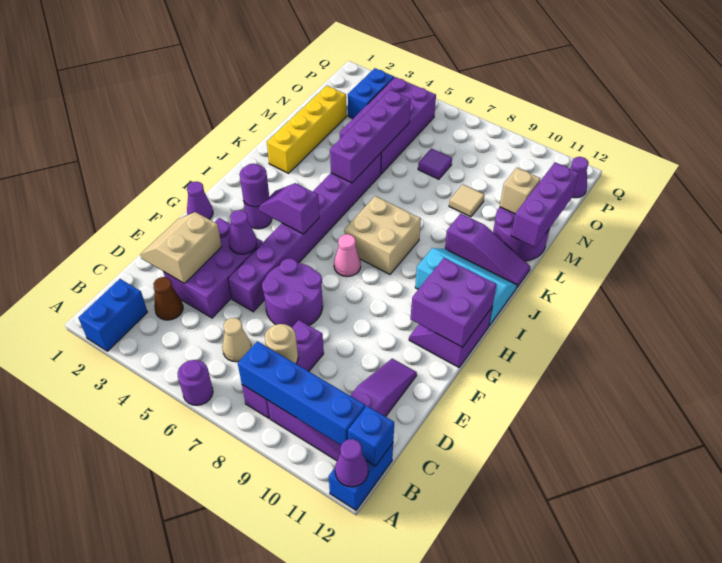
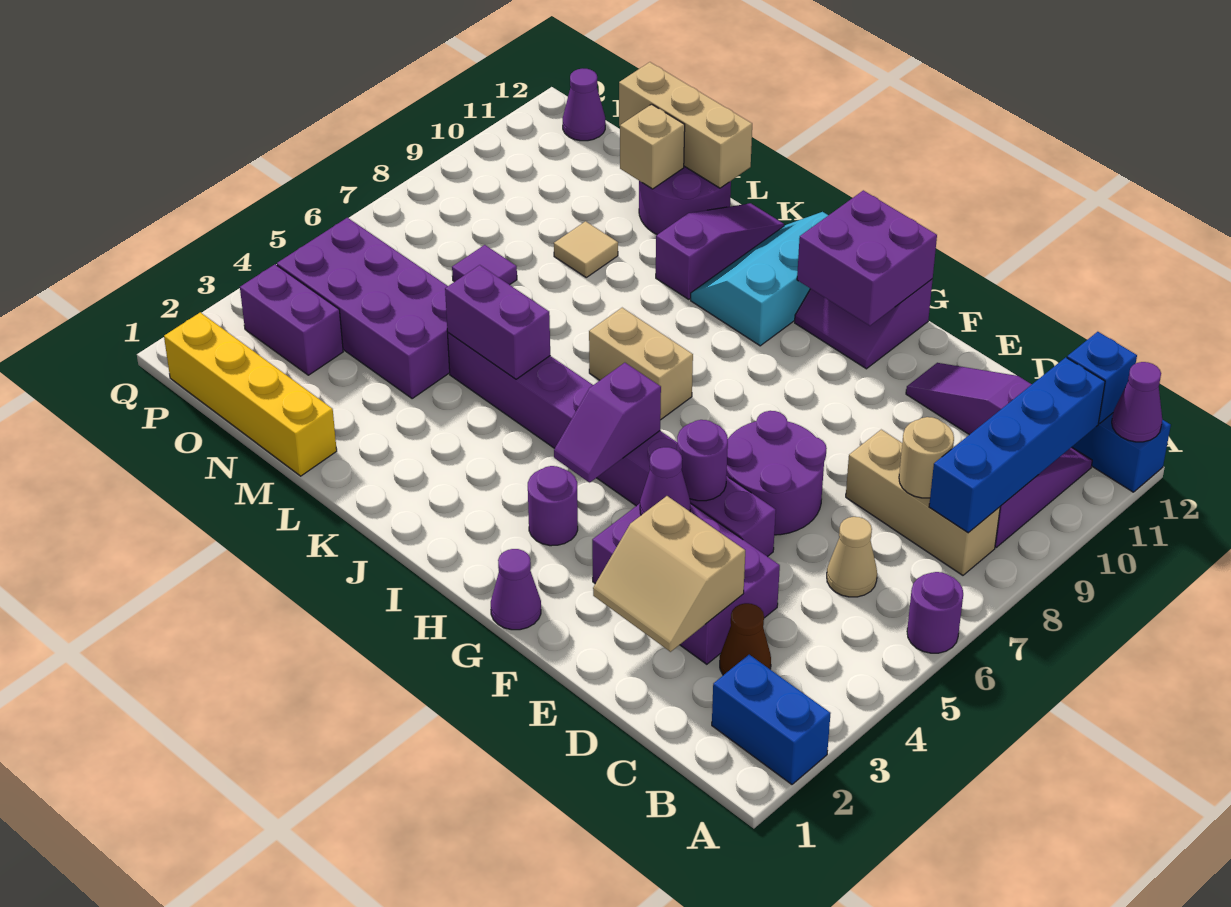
purple brick B8:D8 level 1 -> tan brick B8:D8 level 1
purple round brick H3 level 2 -> purple round brick F5 level 2
pink cone H7 level 1 -> none
tan brick I7:J8 level 1 -> tan brick I7:J7 level 1
yellow brick K2:N2 level 1 -> yellow brick M1:P1 level 1
purple brick K5:N5 level 2 -> purple brick K5:L5 level 2
purple brick L12:N12 level 2 -> tan brick L12:N12 level 2
blue brick O3:P3 level 1 -> purple brick O3:P3 level 1

